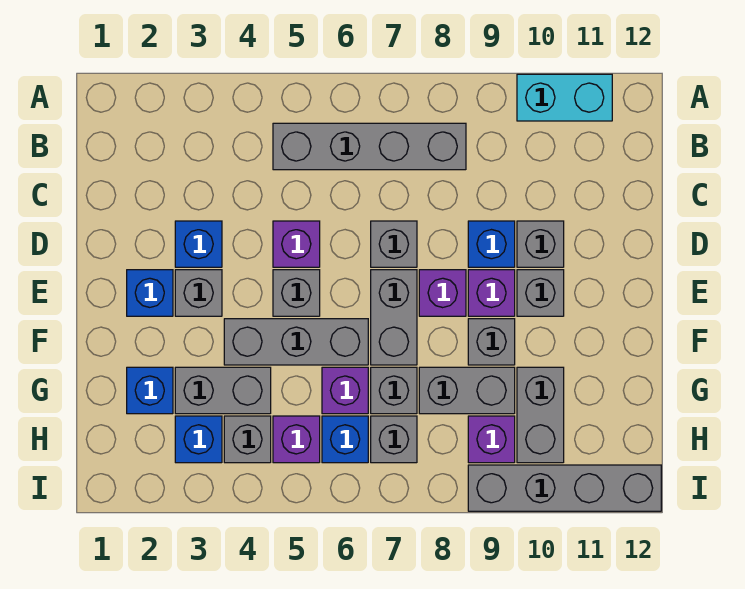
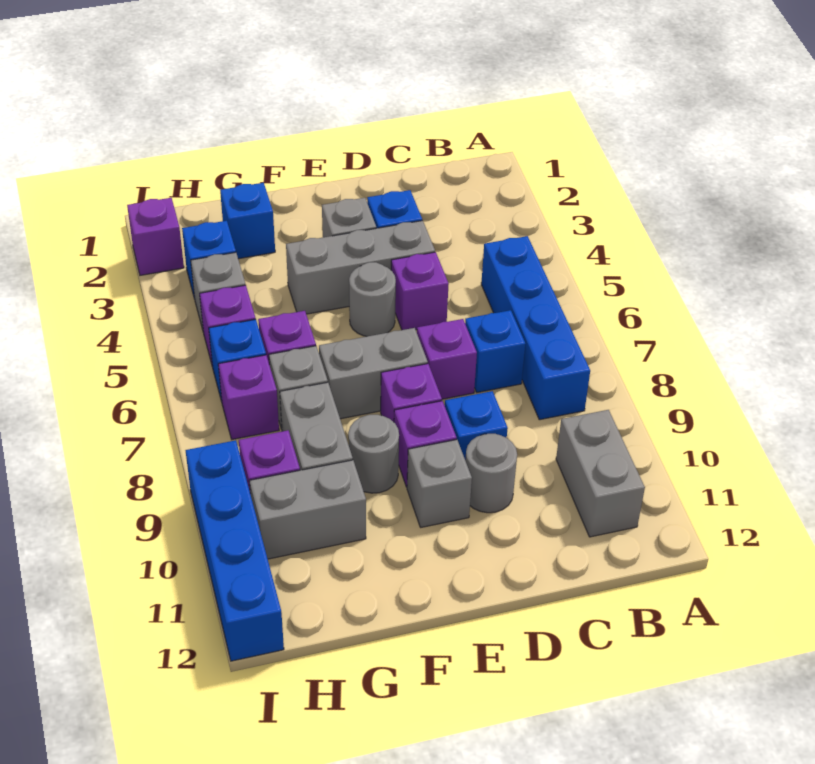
cyan brick A10:A11 level 1 -> none
grey brick B5:B8 level 1 -> blue brick B5:B8 level 1
grey brick D7 level 1 -> purple brick D7 level 1
grey brick D10 level 1 -> grey round brick D10 level 1
blue brick E2 level 1 -> blue brick C7 level 1
grey brick E5 level 1 -> grey round brick E5 level 1
grey brick F4:F6 level 1 -> grey brick D4:F4 level 1
grey brick F9 level 1 -> grey round brick F9 level 1
grey brick G3:G4 level 1 -> grey brick B10:B11 level 1
grey brick H7 level 1 -> purple brick H7 level 1
none -> purple brick I2 level 1
grey brick I9:I12 level 1 -> blue brick I9:I12 level 1

